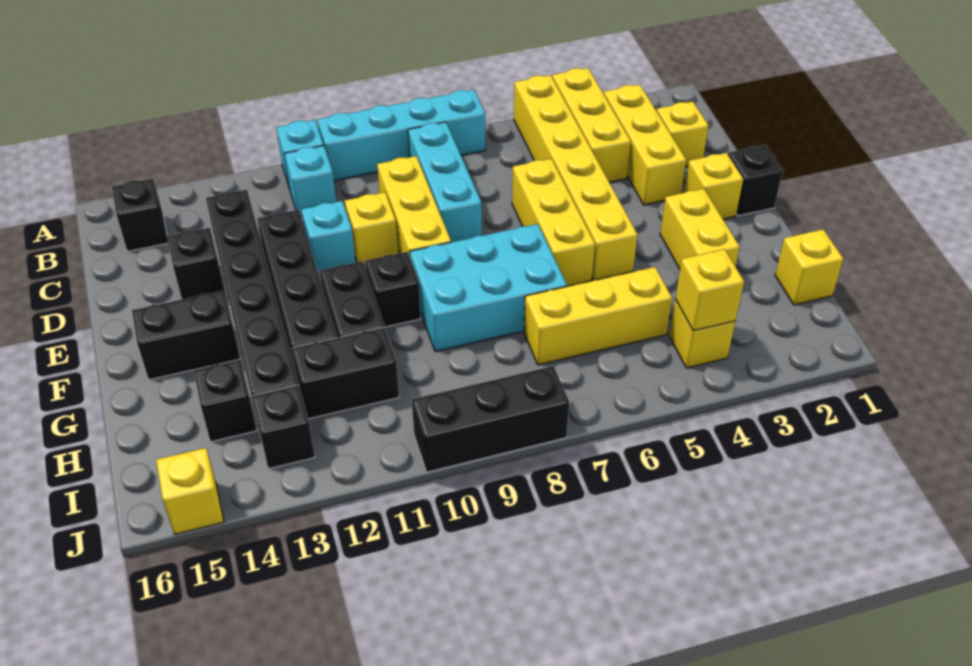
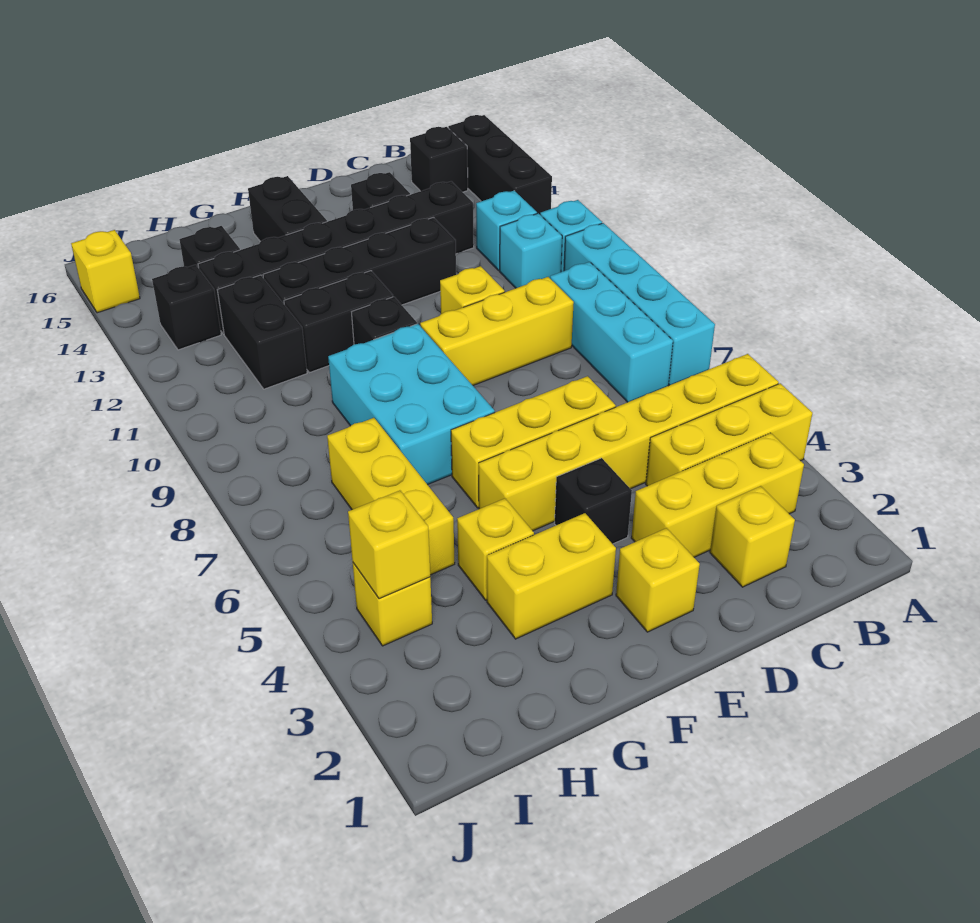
cyan brick B8:D8 level 1 -> cyan brick B7:B9 level 1
cyan brick D11 level 1 -> cyan brick B12 level 1
black brick E1 level 1 -> black brick E4 level 1
yellow brick H1 level 1 -> yellow brick G4 level 1
black brick J8:J10 level 1 -> black brick A13:A15 level 1

